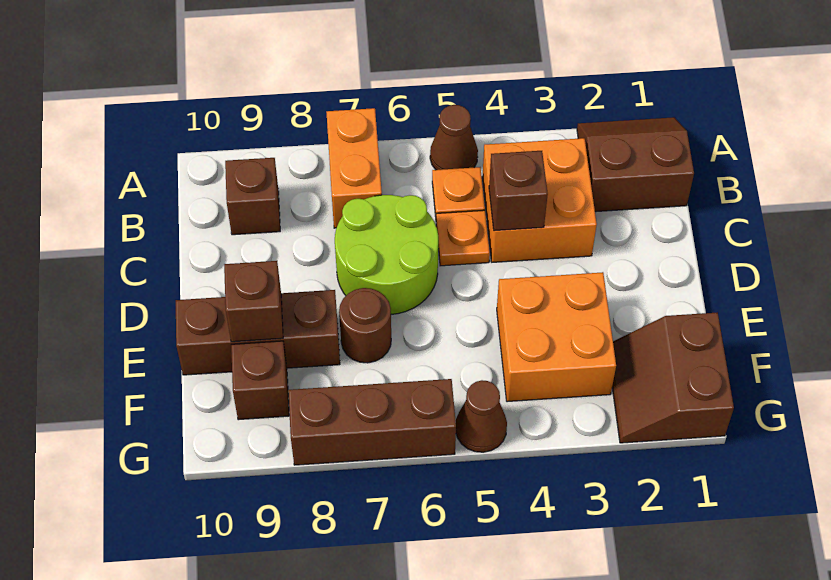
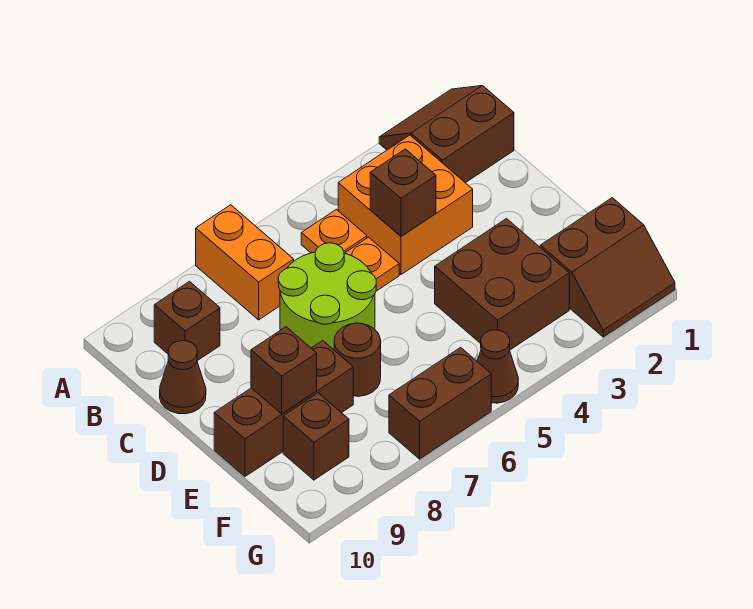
brown cone A5 level 1 -> brown cone C10 level 1
orange brick E3:F4 level 1 -> brown brick E3:F4 level 1
brown slope F1:G2 level 1 top 1 -> brown slope F1:G2 level 1 top F
brown brick G6:G8 level 1 -> brown brick G6:G7 level 1

